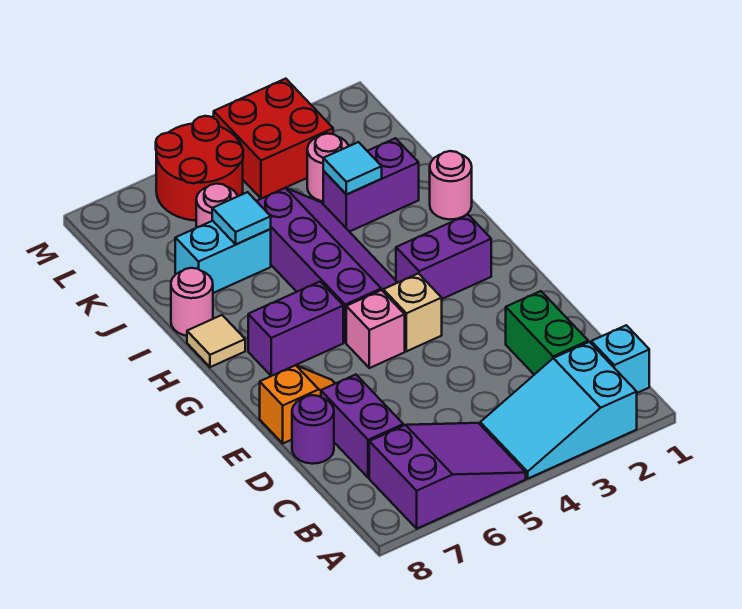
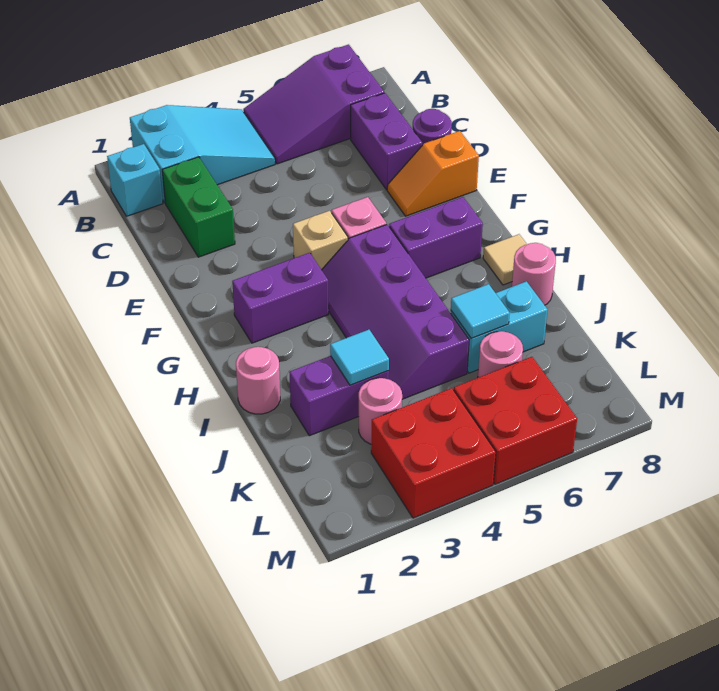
red round brick L5:M6 level 1 -> red brick L5:M6 level 1

